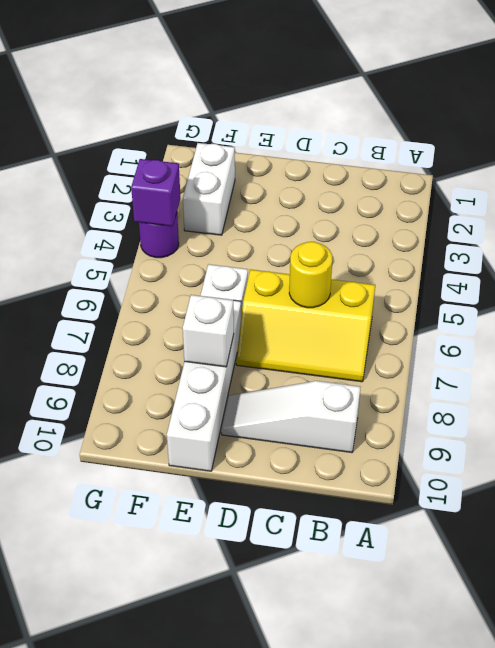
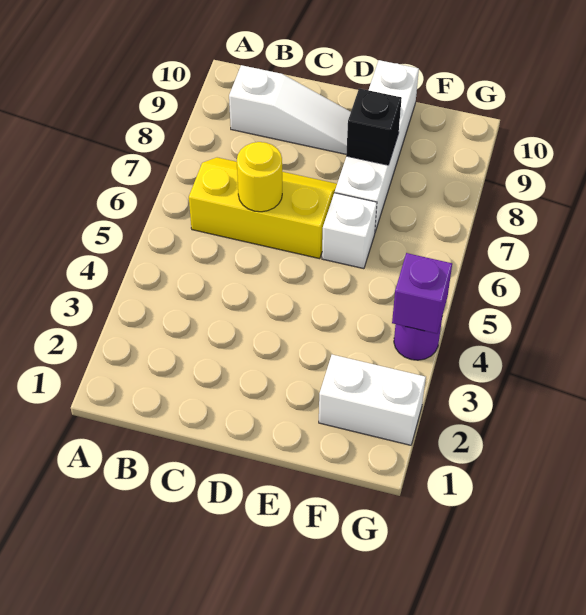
white brick E8 level 2 -> black brick E8 level 2
white brick F2:F3 level 1 -> white brick F2:G2 level 1

